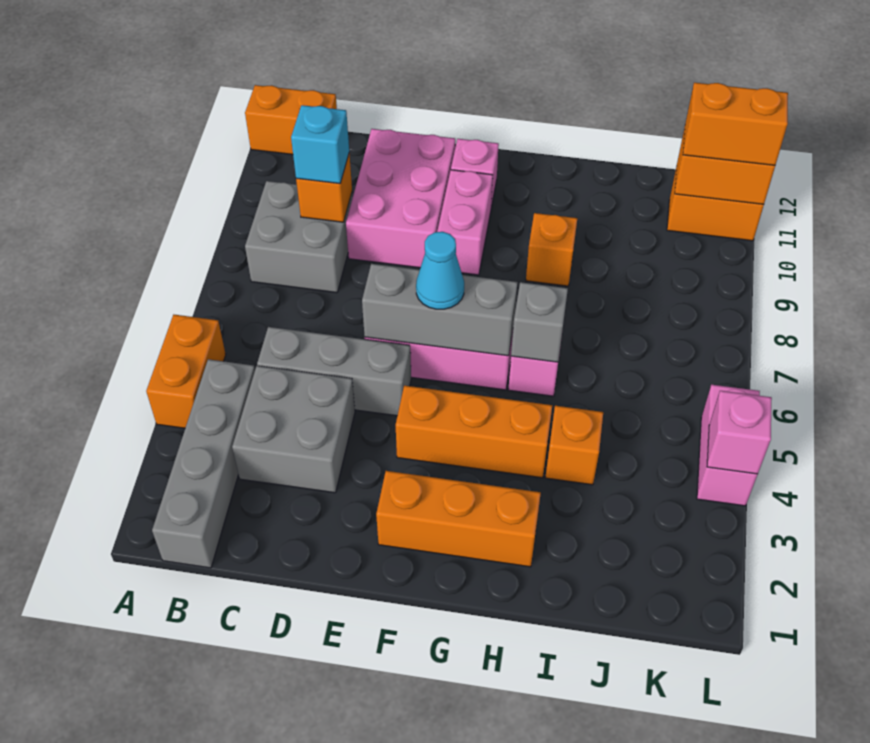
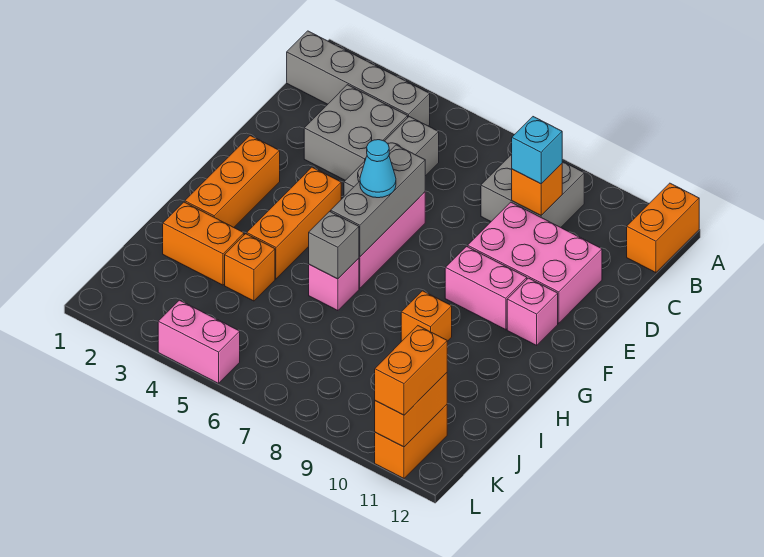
orange brick A4:A5 level 1 -> orange brick I2:I3 level 1
pink brick L4 level 2 -> none

